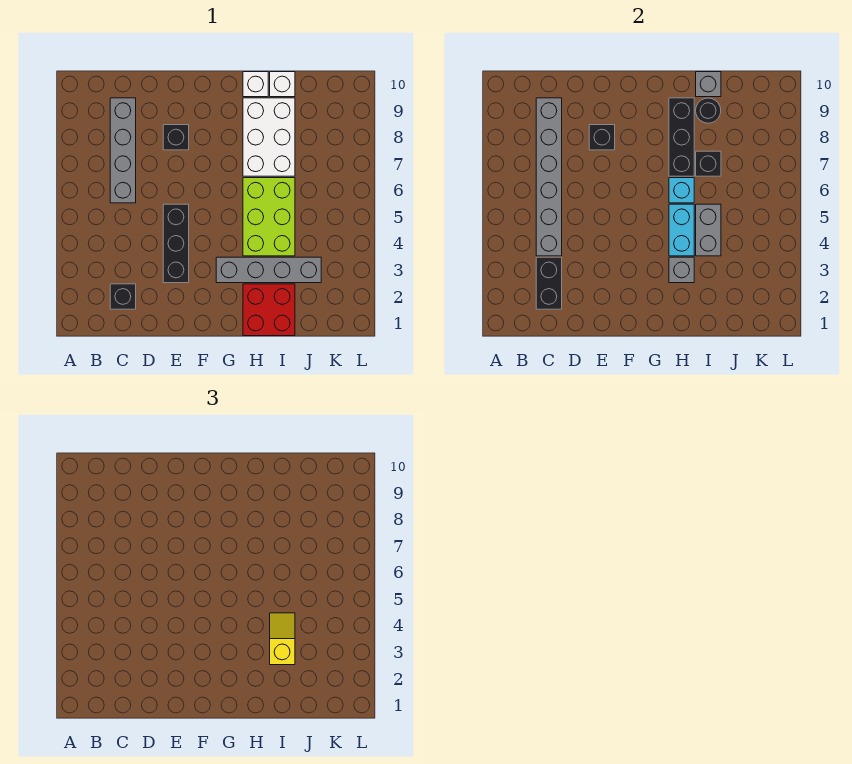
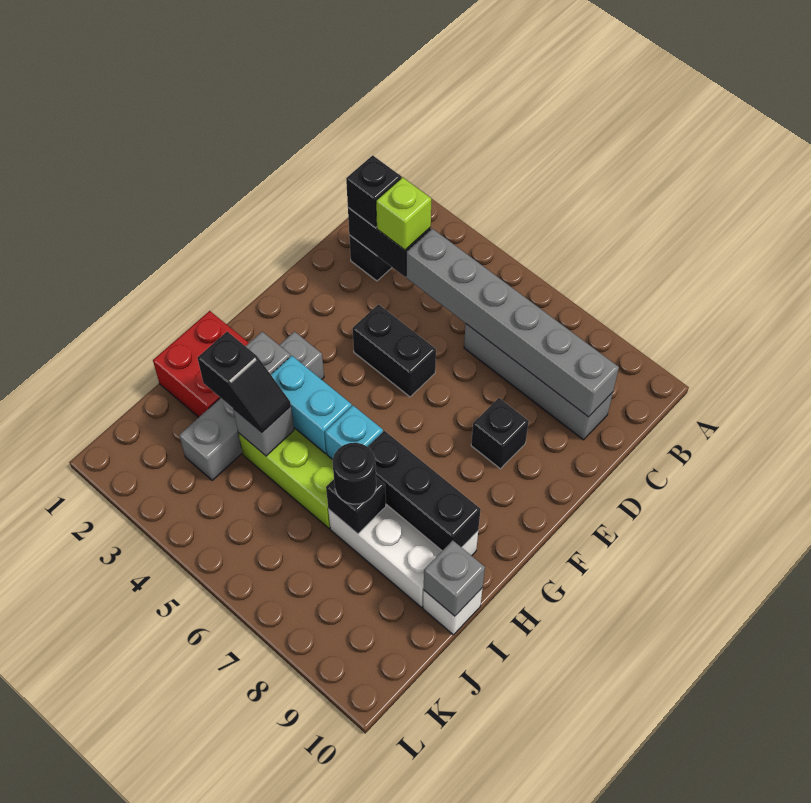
none -> lime brick C3 level 3
black brick E3:E5 level 1 -> black brick E4:E5 level 1
black brick E8 level 2 -> black brick C2 level 3
white brick H10 level 1 -> none
yellow slope I3:I4 level 3 top 3 -> black slope I3:I4 level 3 top 3
grey brick I4:I5 level 2 -> grey brick I4 level 2
black round brick I9 level 2 -> black round brick I7 level 3

